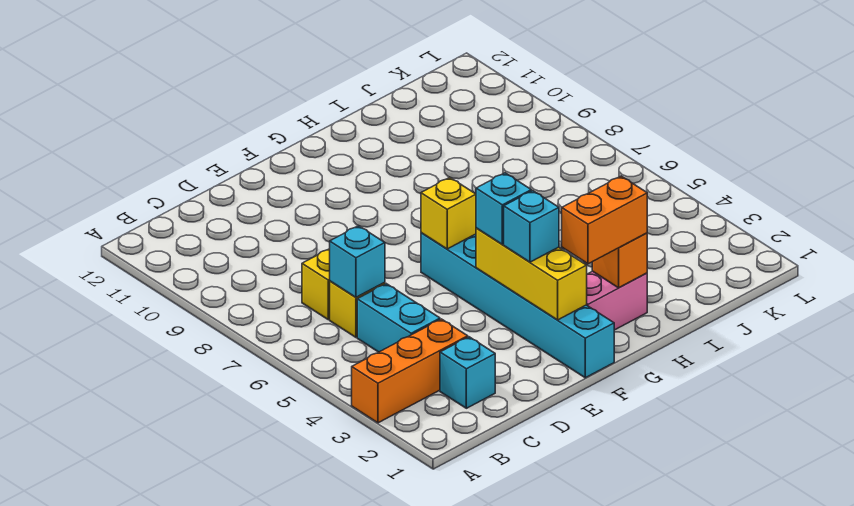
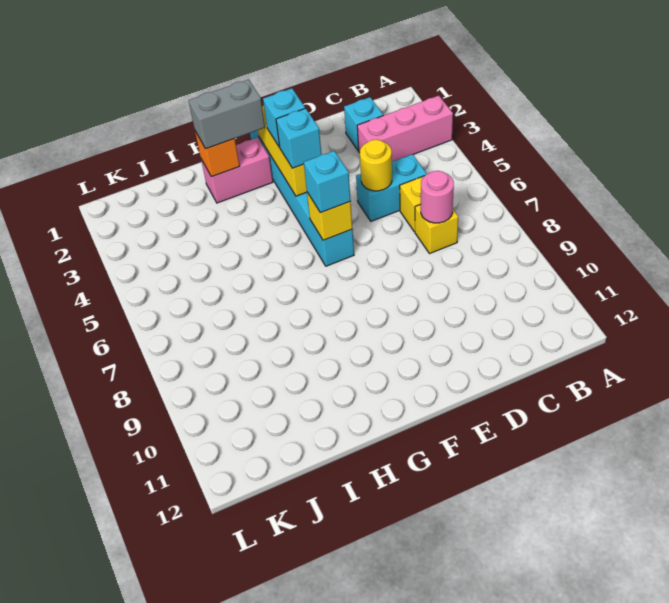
orange brick A3:C3 level 1 -> pink brick A3:C3 level 1
cyan brick C4:C5 level 1 -> cyan brick C5:D5 level 1
cyan brick C6 level 2 -> cyan brick F6 level 3
none -> pink round brick C7 level 2
none -> yellow round brick D5 level 2
orange brick G2:H2 level 3 -> grey brick G2:H2 level 3

